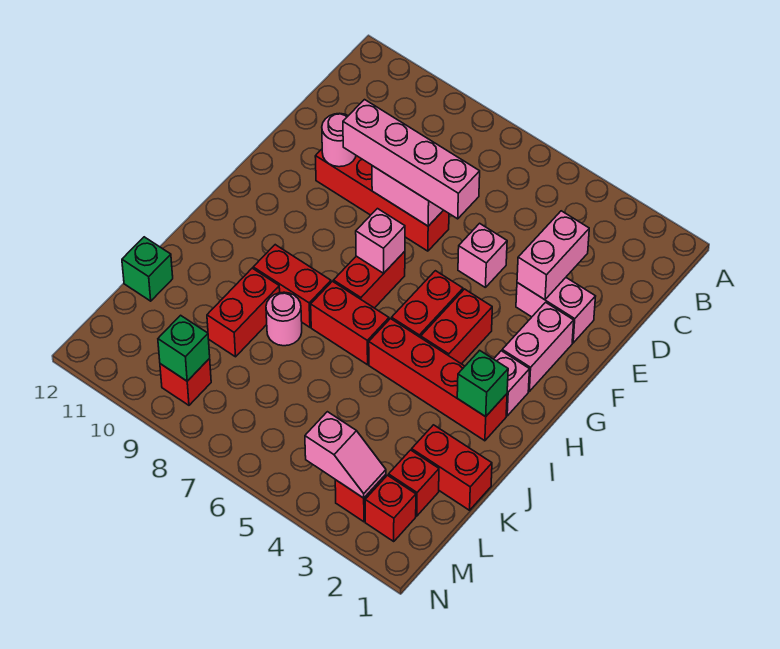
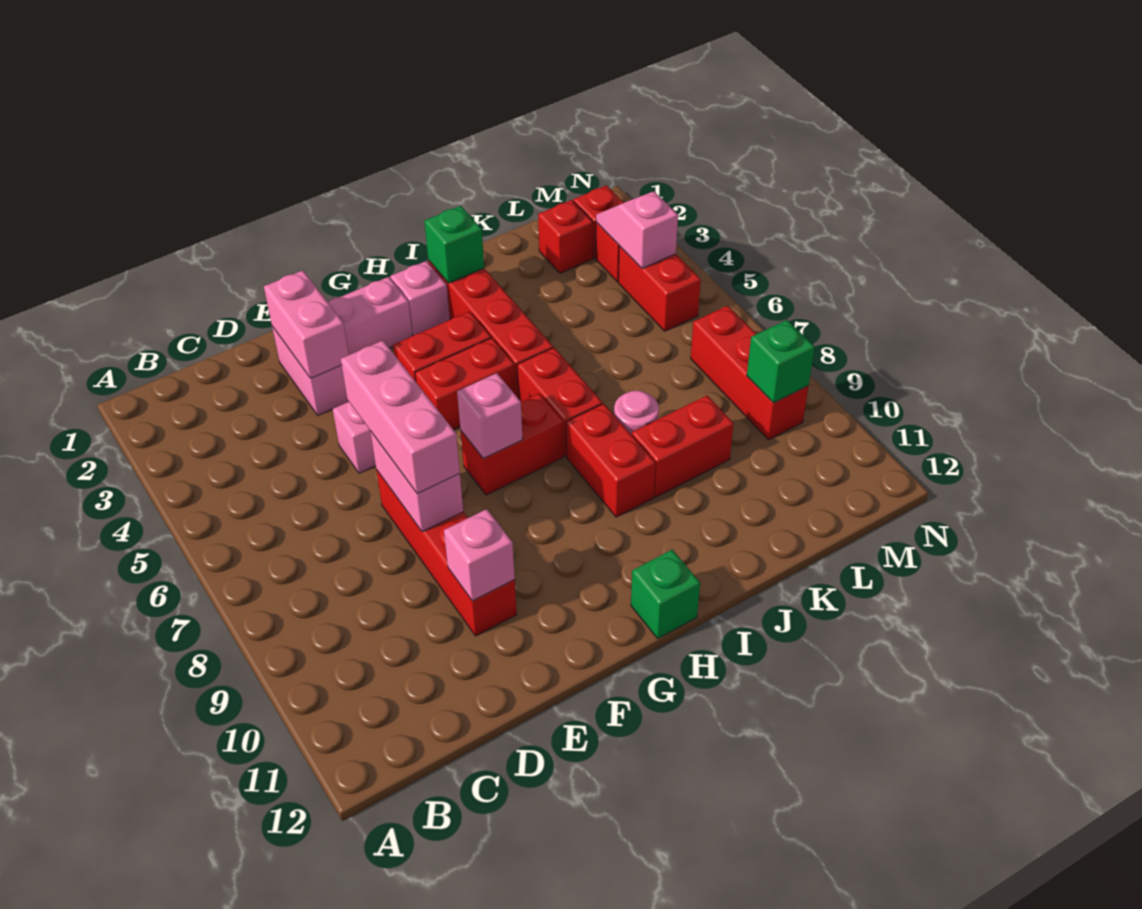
pink brick D3:E3 level 2 -> pink brick E2:E3 level 2
pink brick E6:E9 level 3 -> pink brick E6:E8 level 3
pink round brick E10 level 2 -> pink brick E10 level 2
red brick K1:K2 level 1 -> red brick M4:M5 level 1
green brick K12 level 1 -> green brick H12 level 1
red brick M9 level 1 -> red brick M7:M9 level 1

